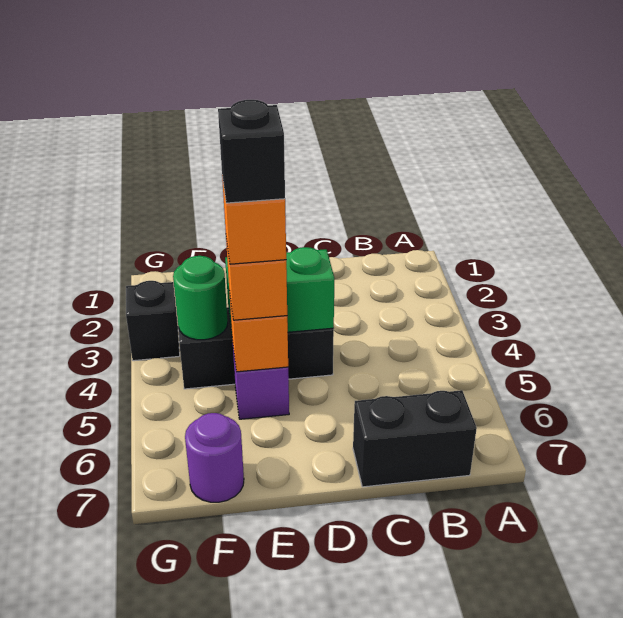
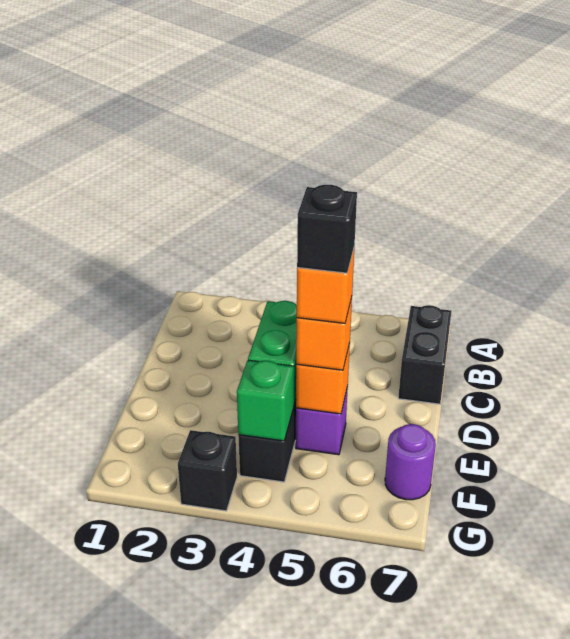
green round brick F4 level 2 -> green brick F4 level 2

